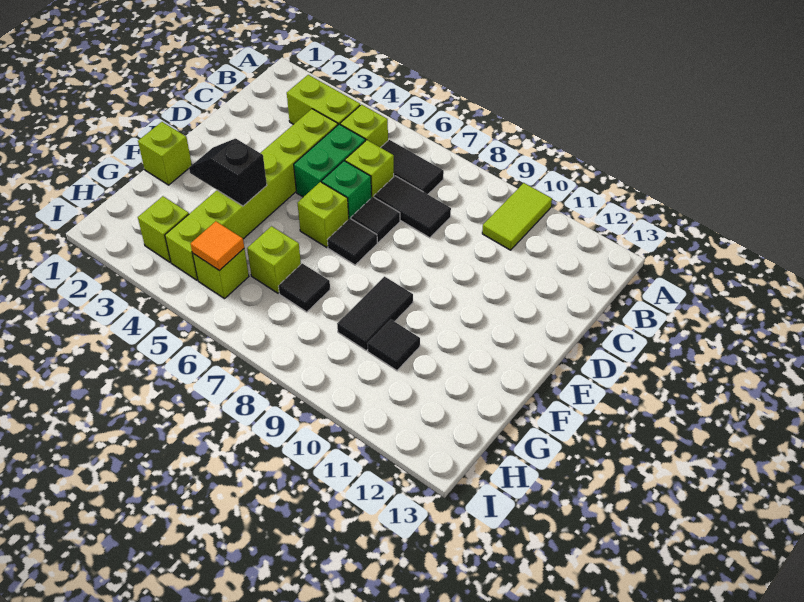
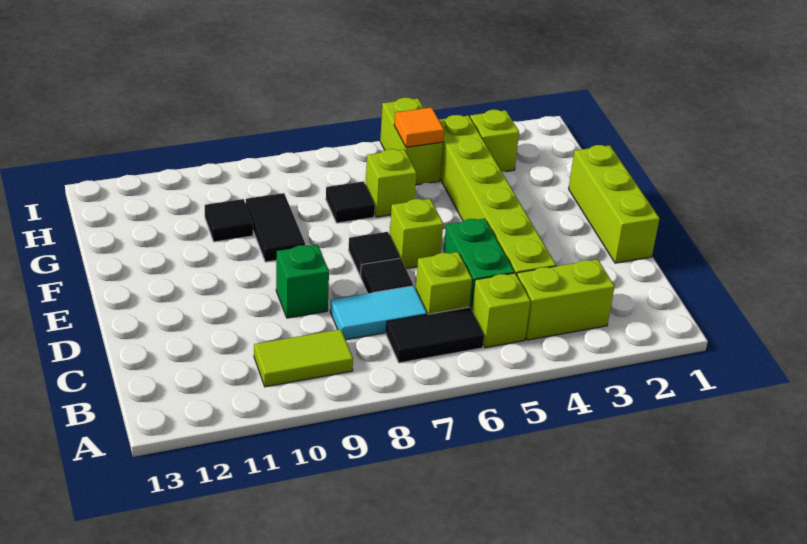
lime tile A10:B10 level 1 -> lime tile B9:B10 level 1
black tile C7:C8 level 1 -> cyan tile C7:C8 level 1
green brick D6 level 1 -> green brick D9 level 1
lime brick F1 level 1 -> lime brick D1:F1 level 1
black slope F3:F4 level 2 top 4 -> none
lime brick H5 level 1 -> lime brick H5:I5 level 1

